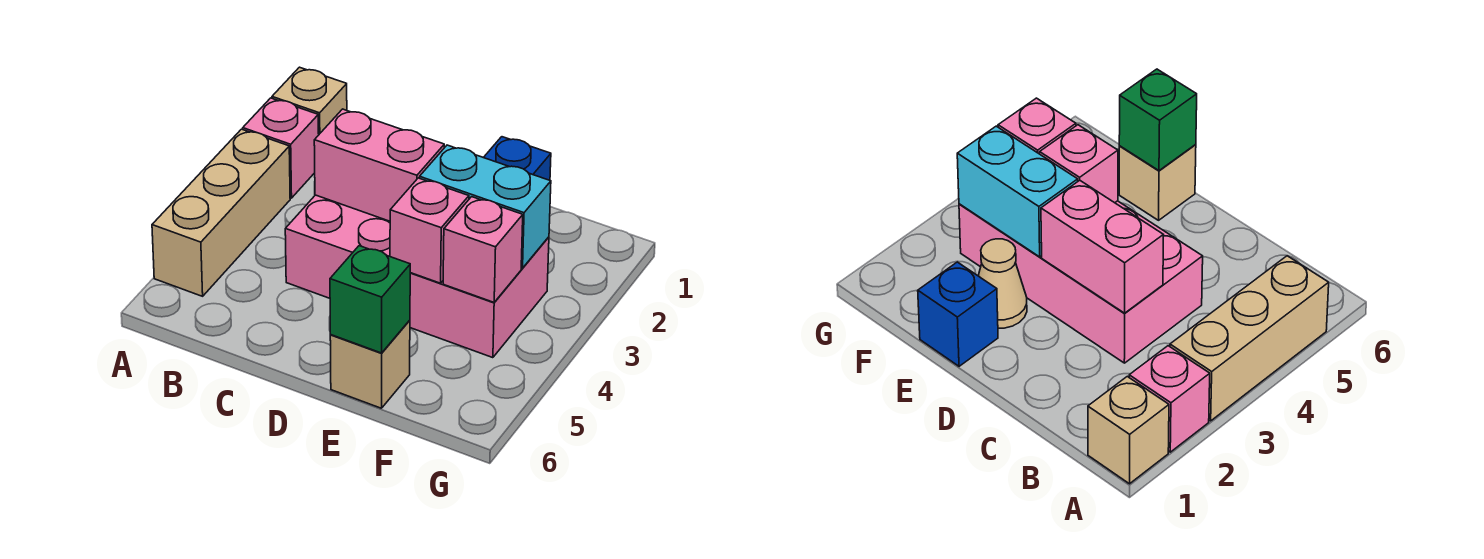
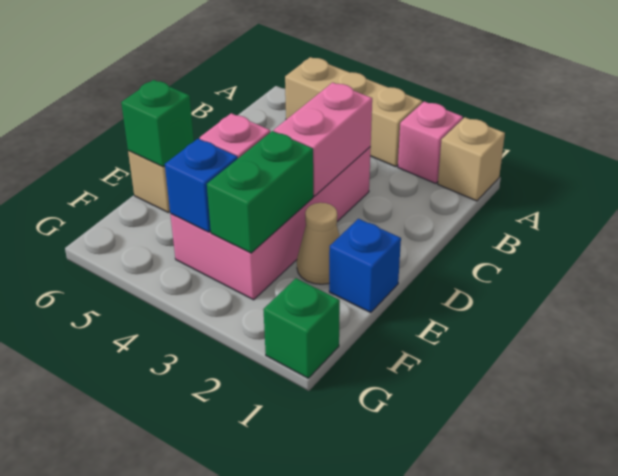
cyan brick E3:F3 level 2 -> green brick E3:F3 level 2
pink brick F4 level 2 -> blue brick F4 level 2
none -> green brick G1 level 1

